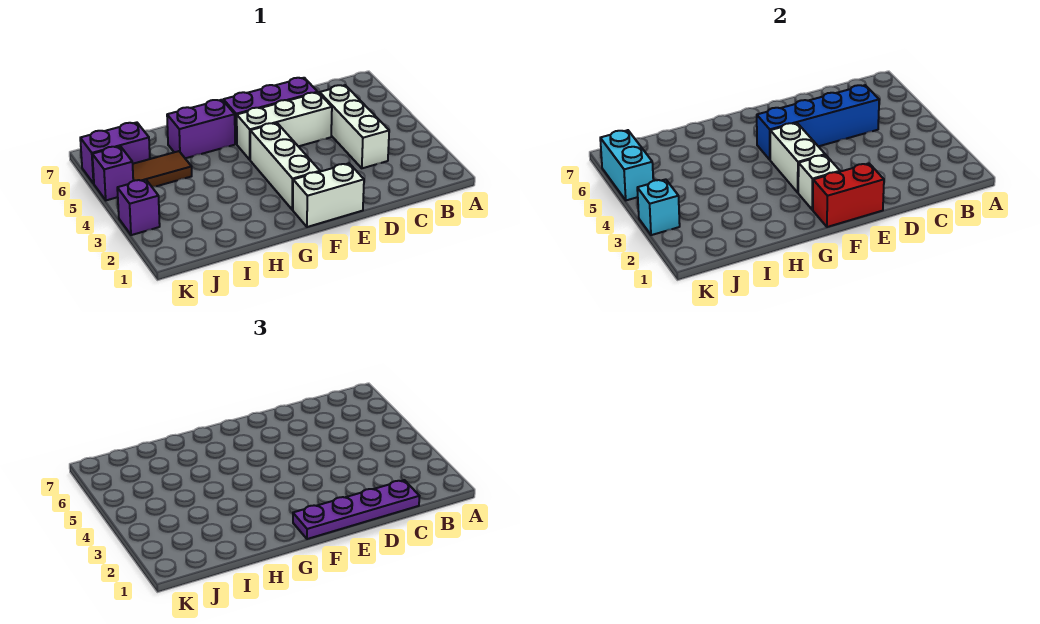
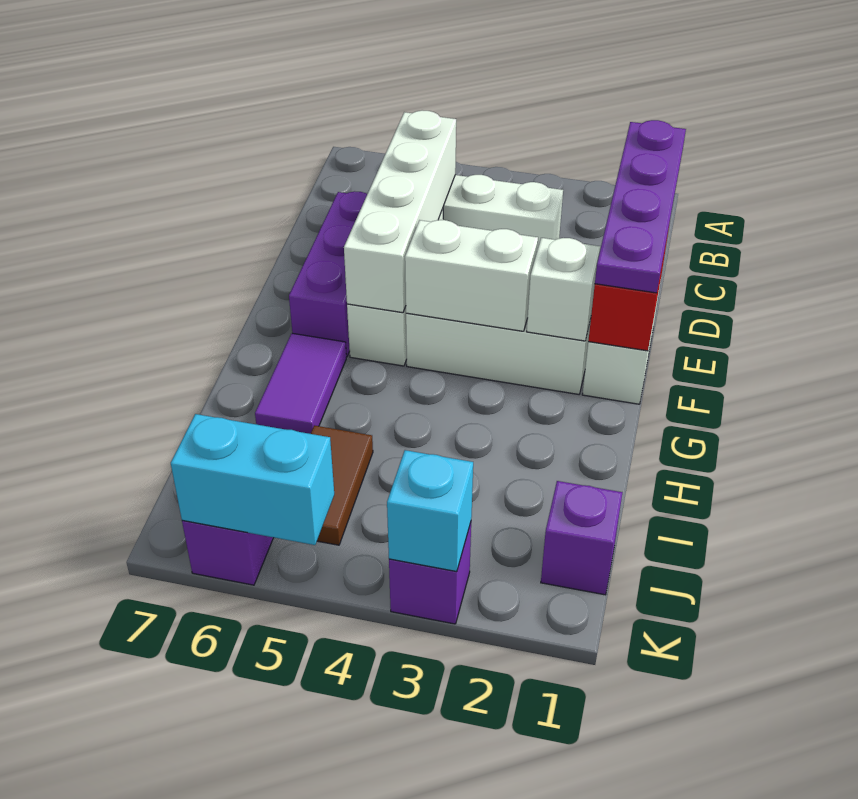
blue brick C5:F5 level 2 -> white brick C5:F5 level 2
purple brick G6:H6 level 1 -> purple tile G6:H6 level 1
purple brick K5 level 1 -> purple brick J1 level 1

